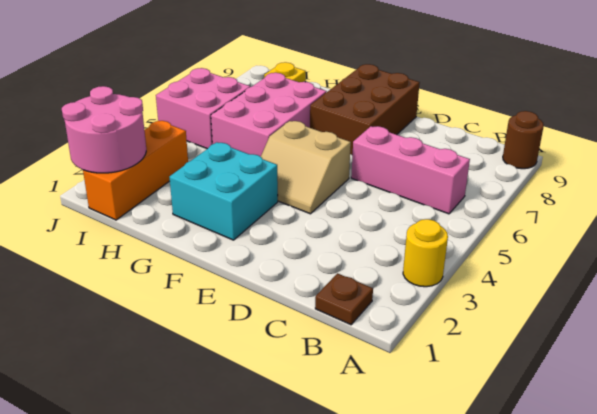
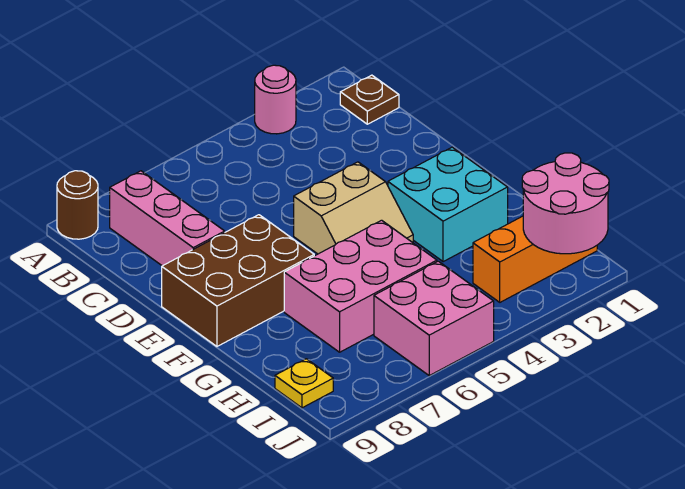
yellow round brick A3 level 1 -> pink round brick A3 level 1
pink brick B6:D6 level 1 -> pink brick B8:D8 level 1
tan slope E4:F5 level 1 top 5 -> tan slope E4:F5 level 1 top E

